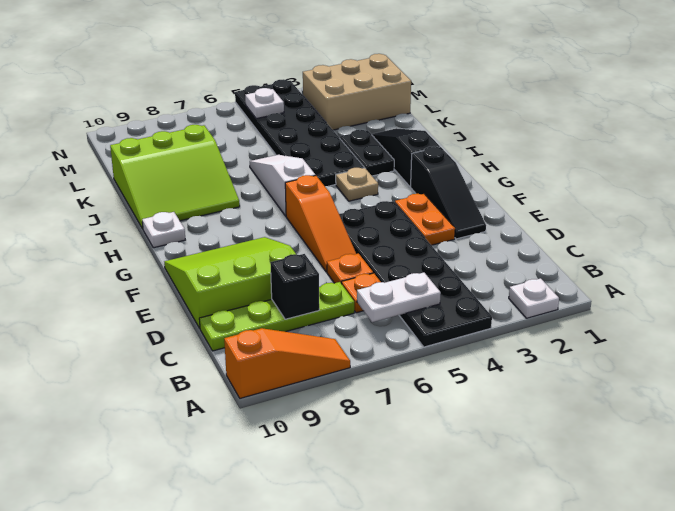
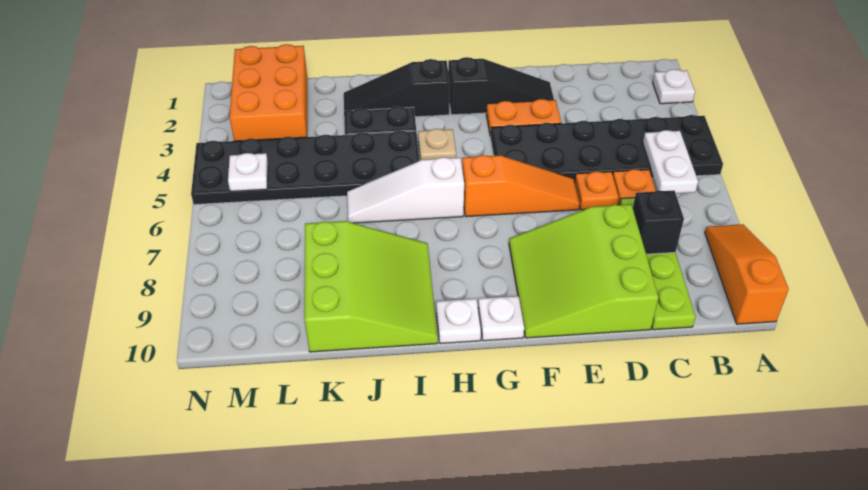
none -> white plate G10 level 1
tan brick L1:M3 level 1 -> orange brick L1:M3 level 1

